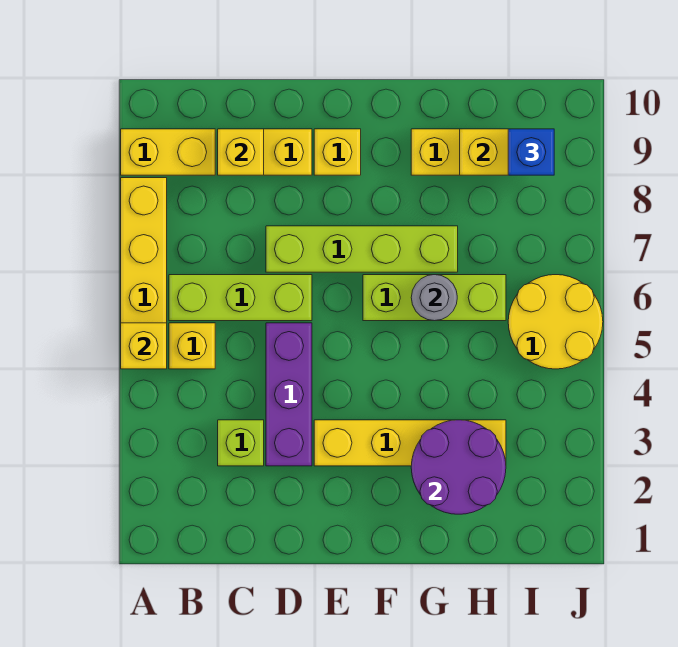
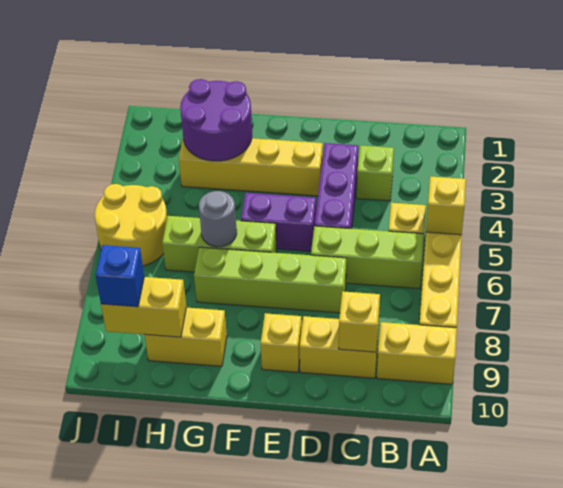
none -> purple brick E5:F5 level 1

